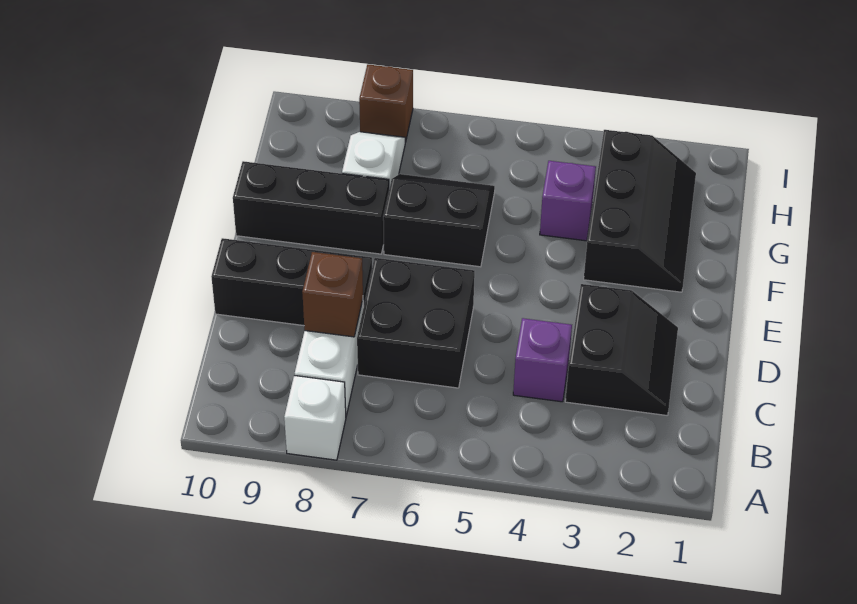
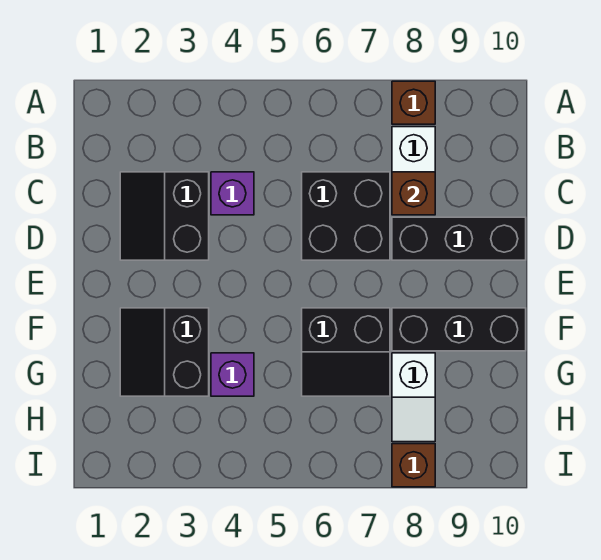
white brick A8 level 1 -> brown brick A8 level 1
black slope F2:H3 level 1 top 3 -> black slope F2:G3 level 1 top 3

